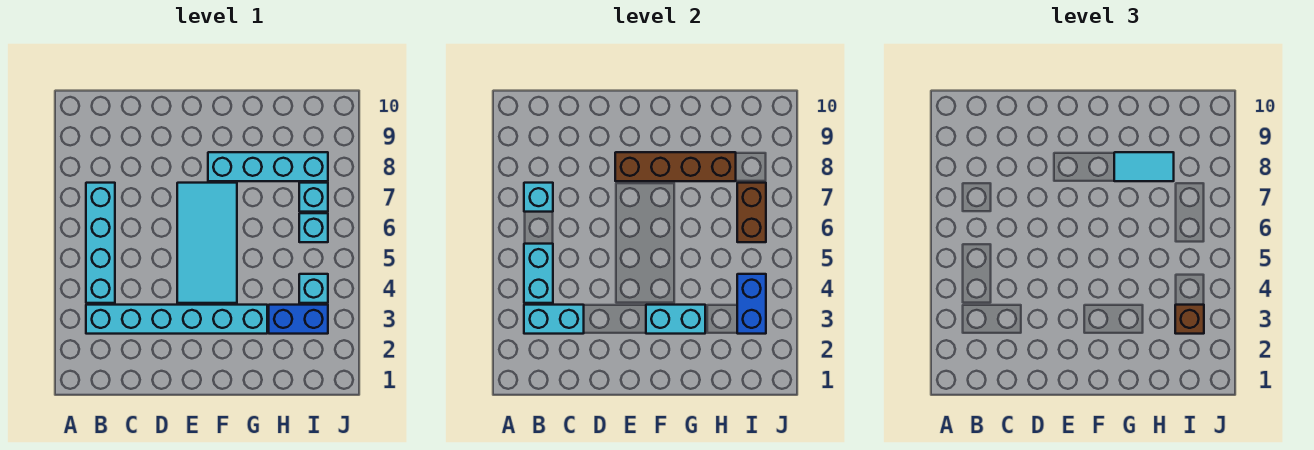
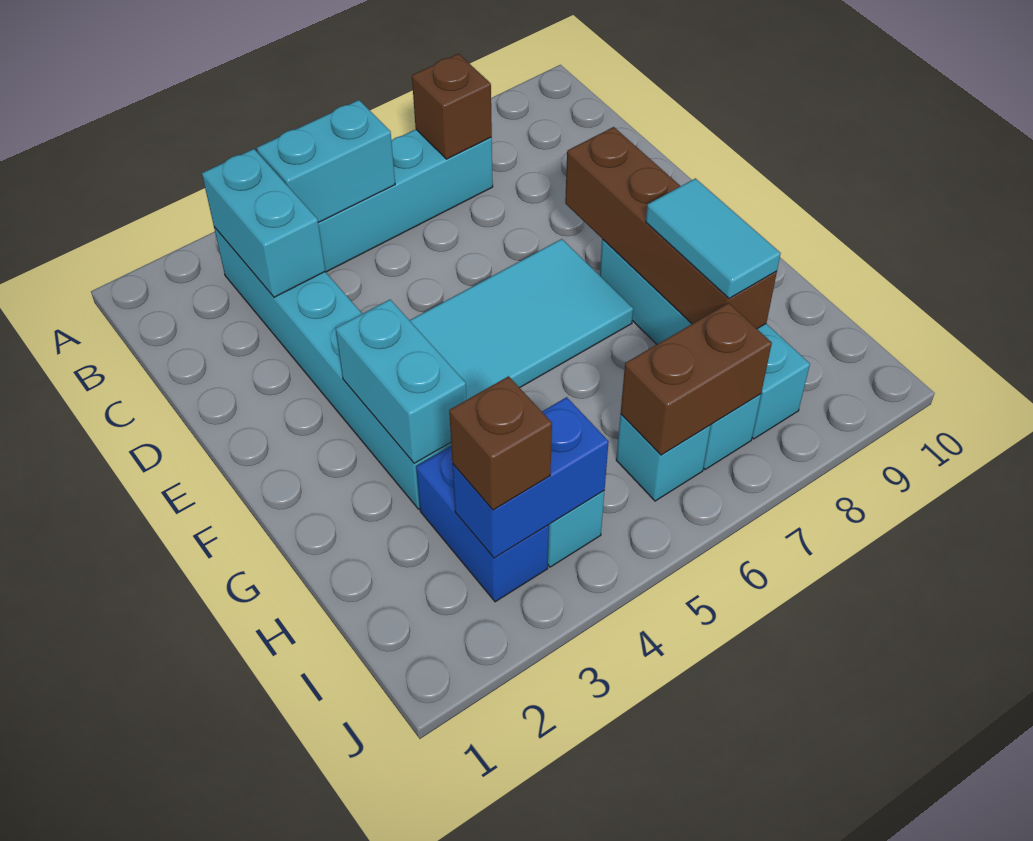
cyan brick B7 level 2 -> brown brick B7 level 2

